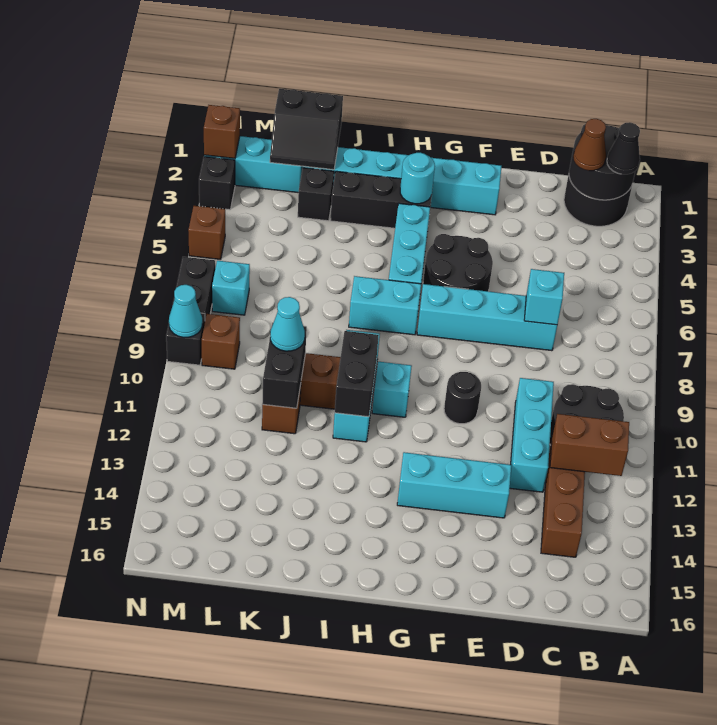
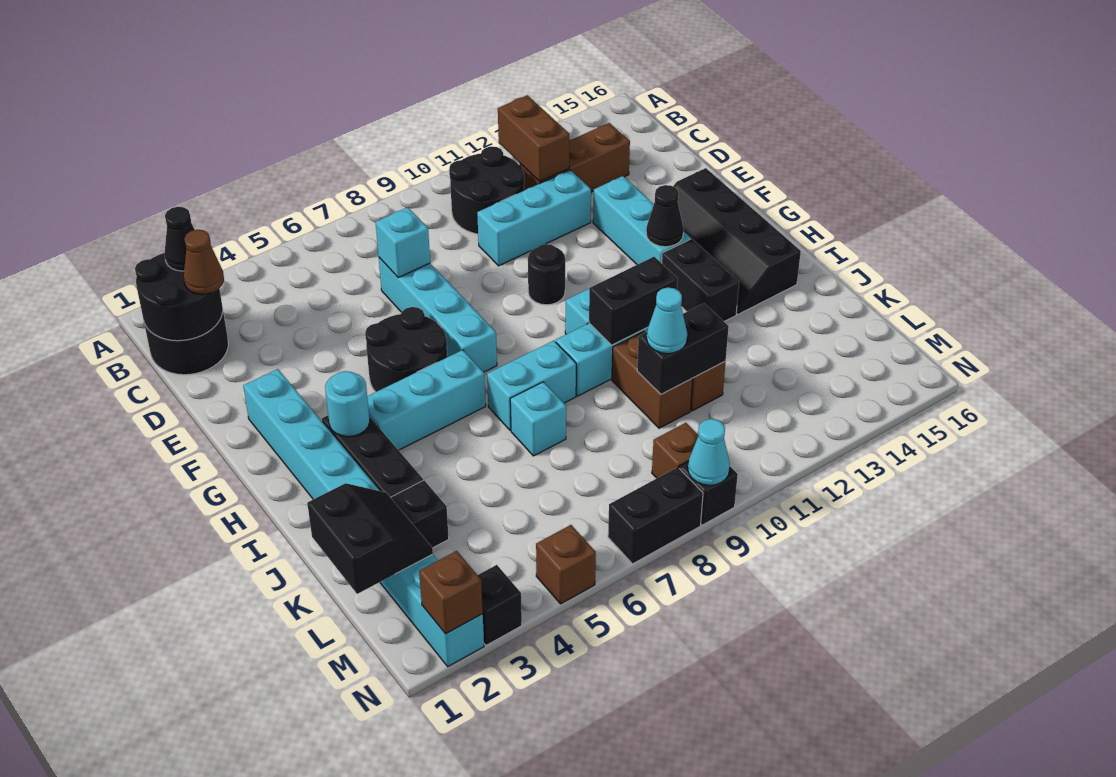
none -> black slope F14:I15 level 1 top 15
none -> black cone G13 level 2
cyan brick H7:I7 level 1 -> cyan brick I7:I8 level 1
none -> black brick H13:I13 level 1
cyan brick M7 level 1 -> cyan brick J7 level 1

